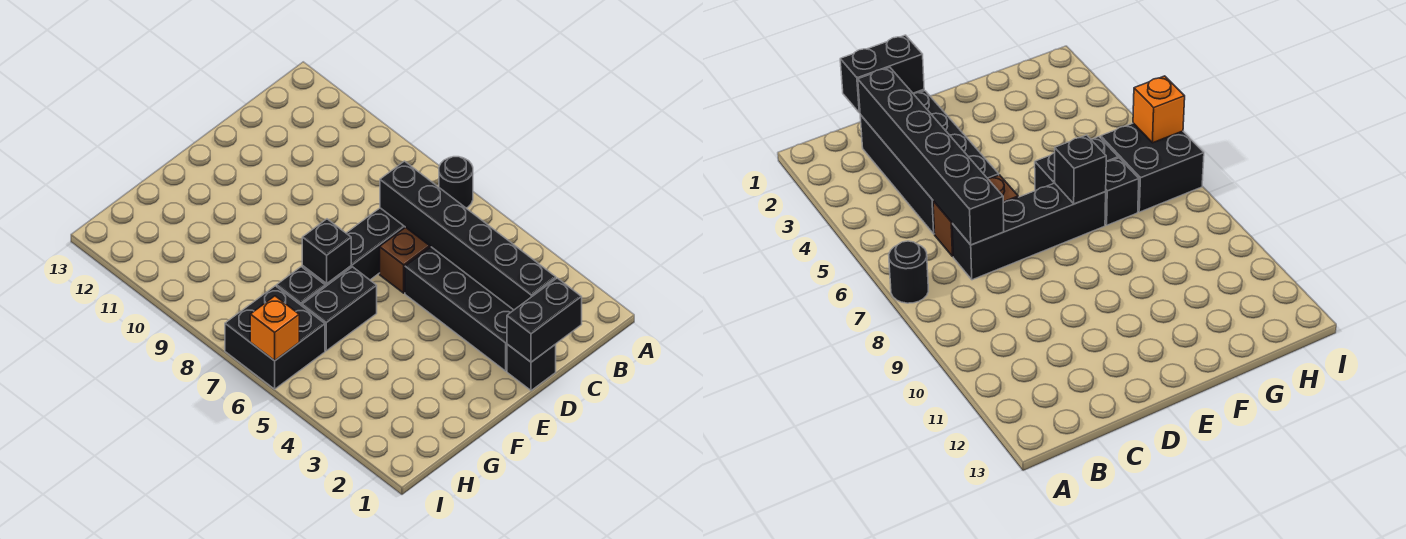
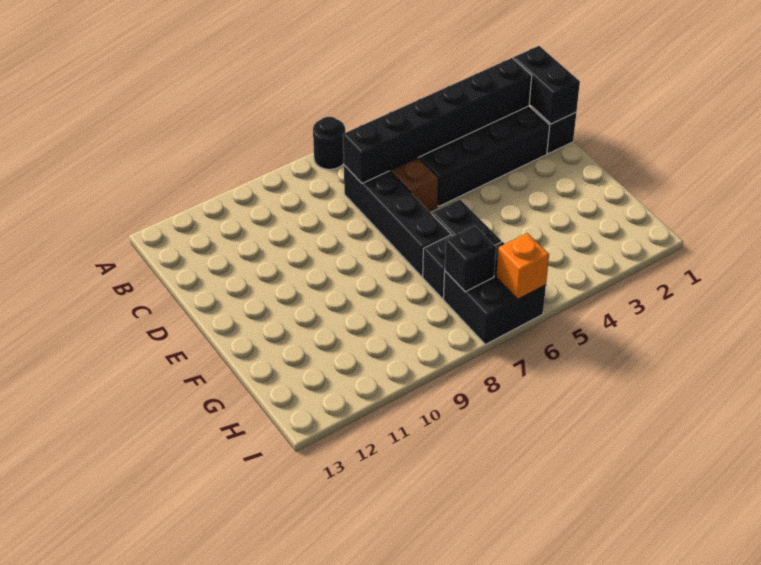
black brick F7 level 2 -> black brick H7 level 2

